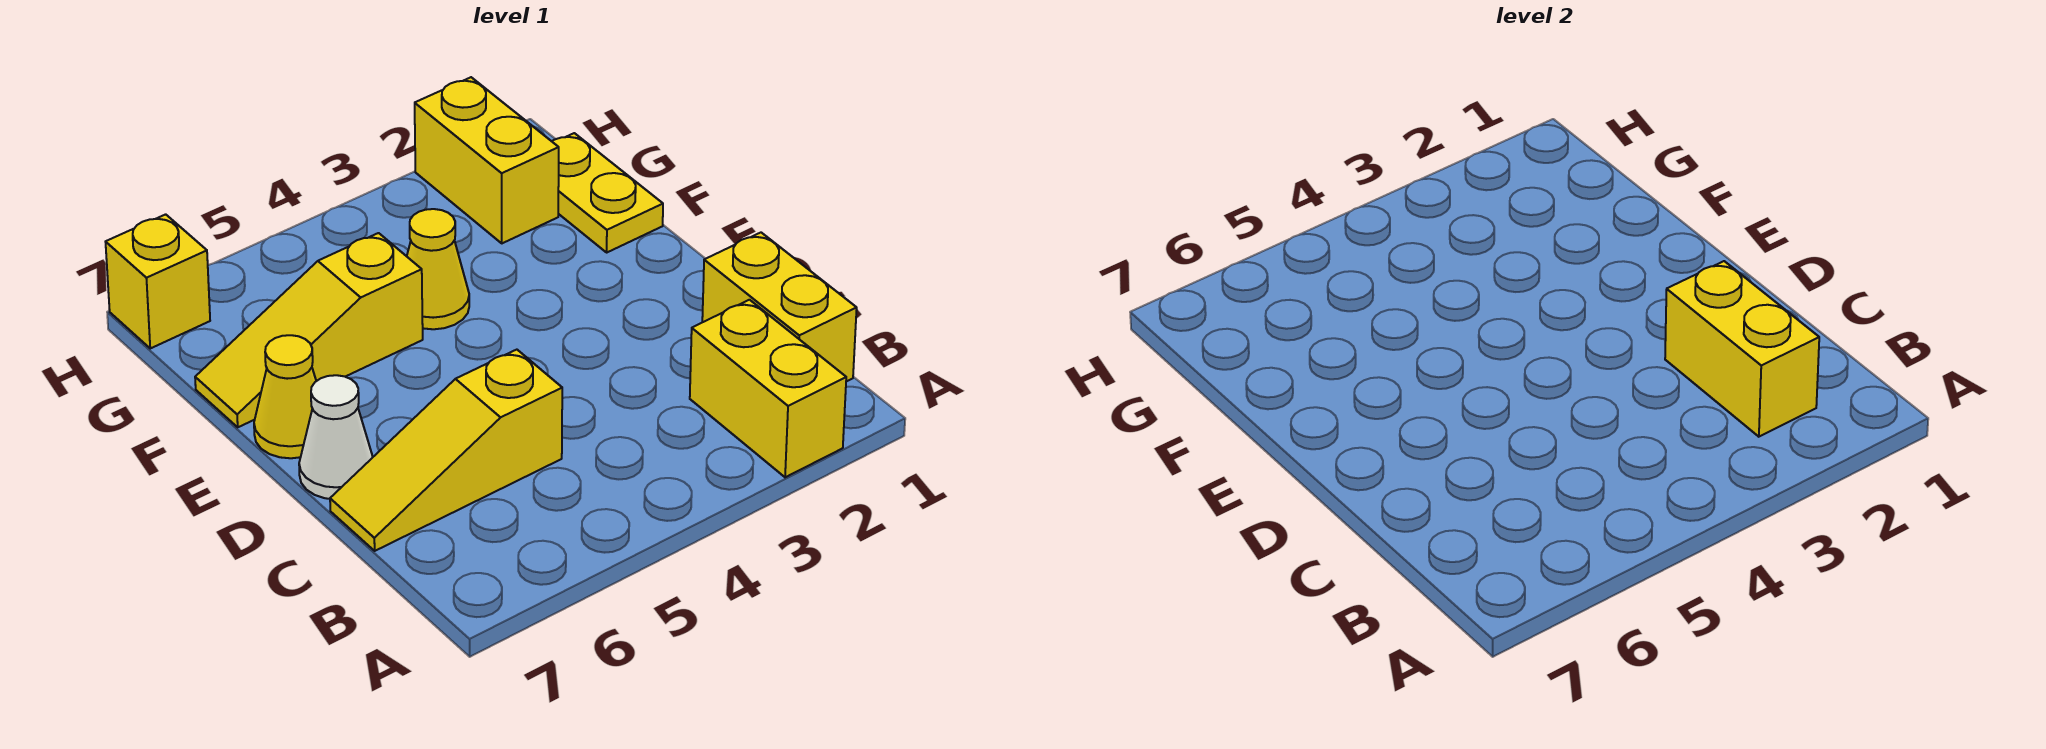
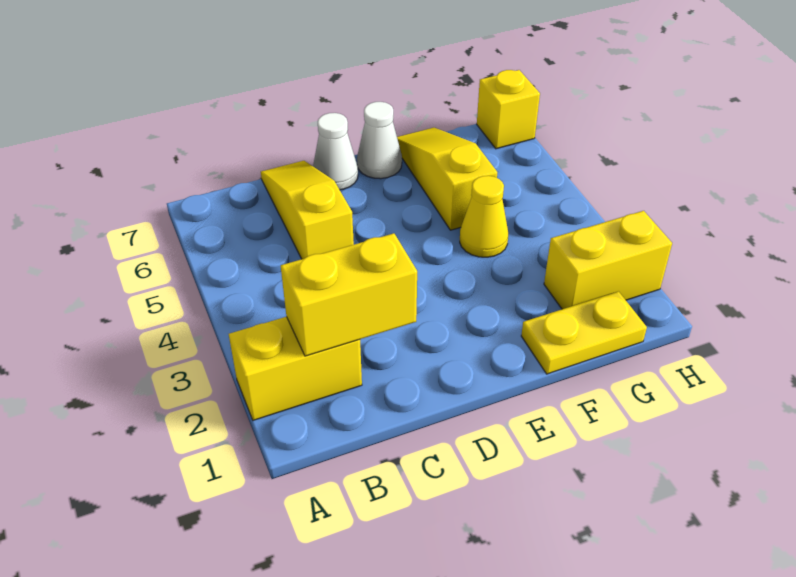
yellow brick B1:C1 level 1 -> none
yellow cone E7 level 1 -> white cone E7 level 1

